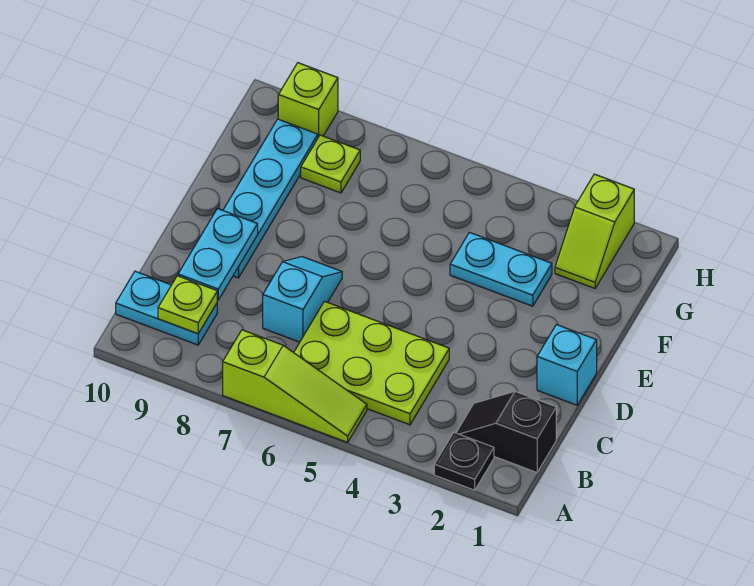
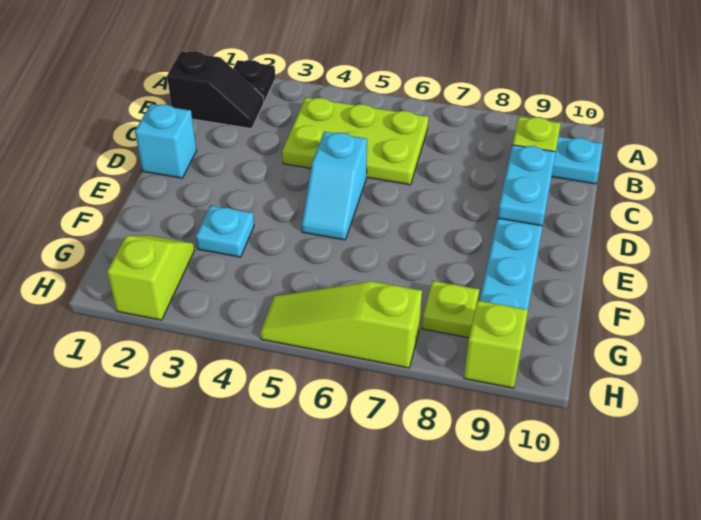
lime slope A5:A7 level 1 top 7 -> lime slope H5:H7 level 1 top 7
cyan slope C7:D7 level 1 top C -> cyan slope D5:E5 level 1 top D
cyan plate F3:F4 level 1 -> cyan plate F3 level 1

